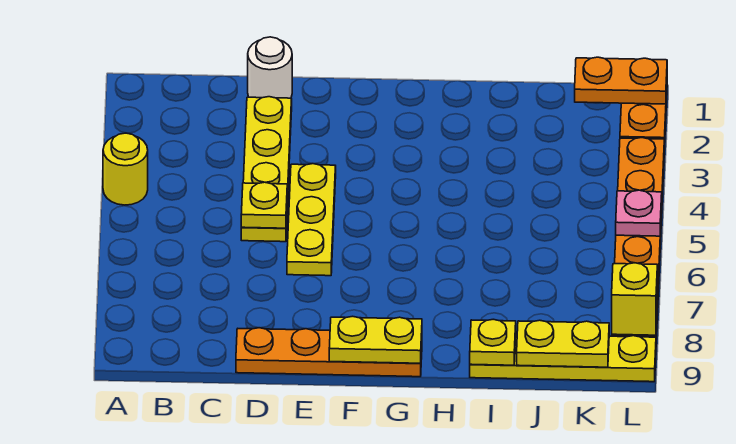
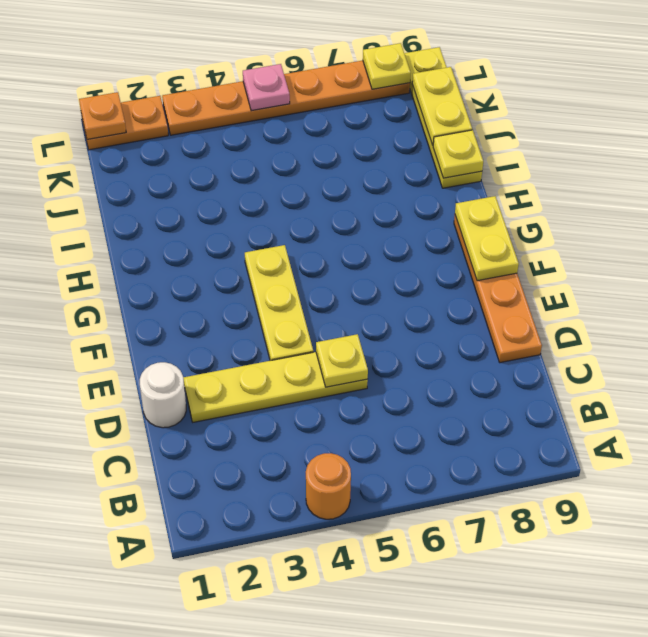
yellow round brick A4 level 1 -> orange round brick A4 level 1
yellow plate E4:E6 level 1 -> yellow plate E4:G4 level 1
orange plate K1:L1 level 2 -> orange plate L1 level 2
yellow brick L8 level 2 -> yellow plate L8 level 2

